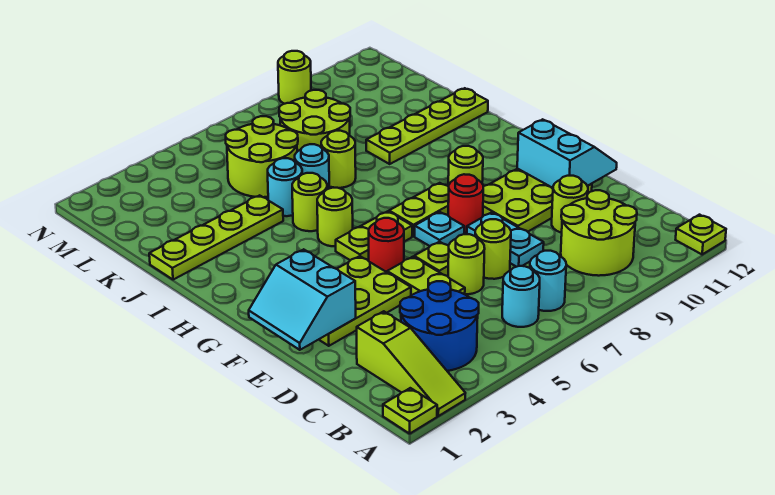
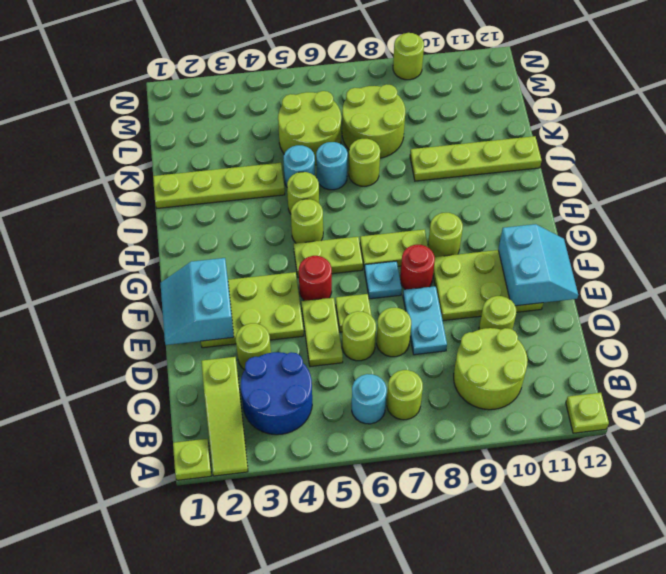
cyan round brick B7 level 1 -> lime round brick B7 level 1
none -> lime round brick D3 level 1

